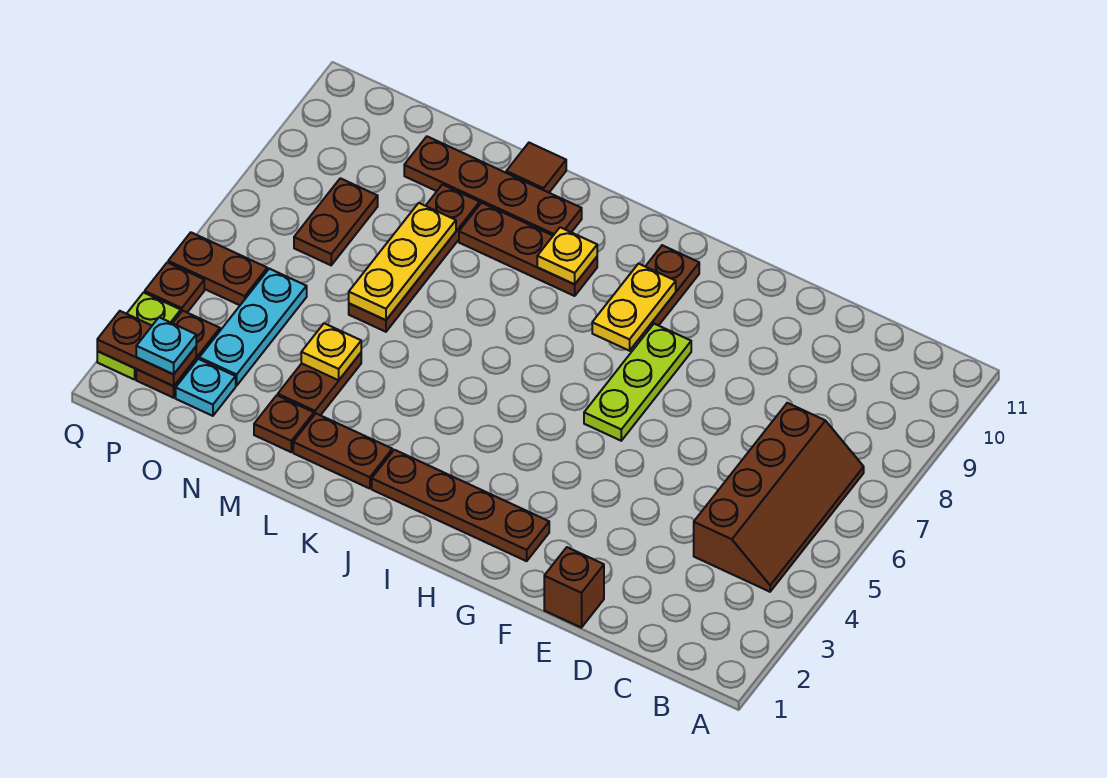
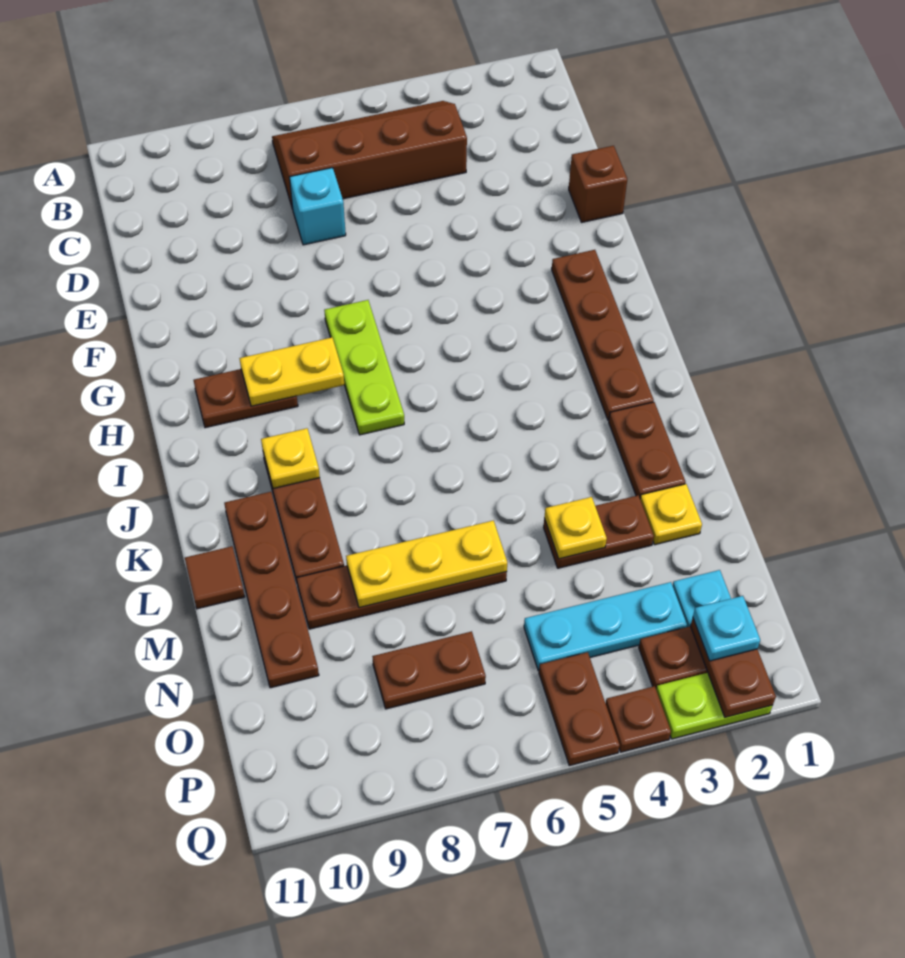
none -> cyan brick D7 level 1
lime plate G6:G8 level 1 -> lime plate G7:I7 level 1
brown plate M2 level 1 -> yellow plate M2 level 1

